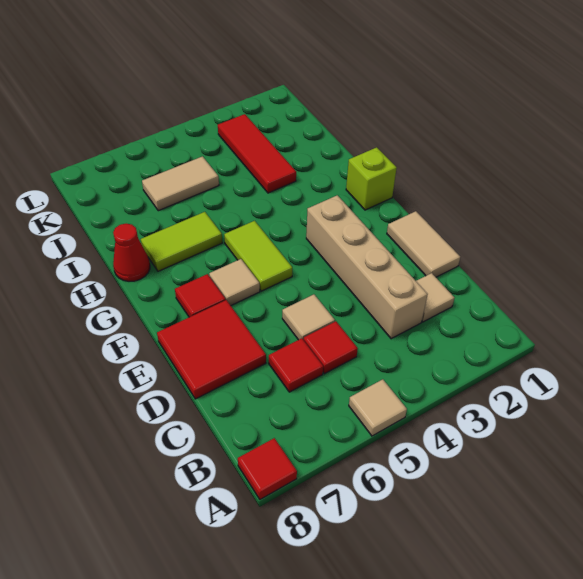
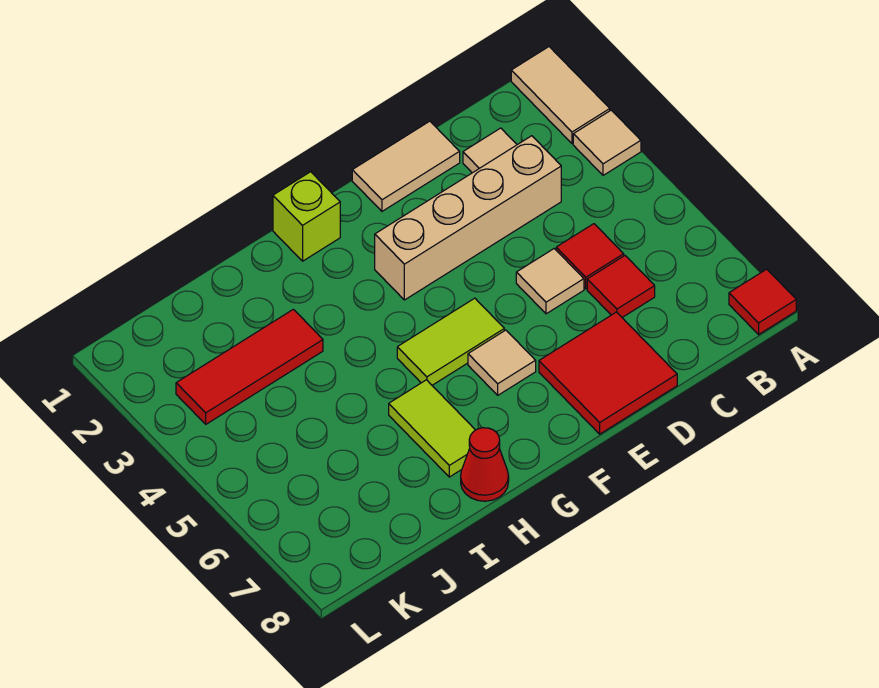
tan tile A5 level 1 -> tan tile A3 level 1
red tile F7 level 1 -> none
tan tile J5:J6 level 1 -> tan tile A1:A2 level 1

